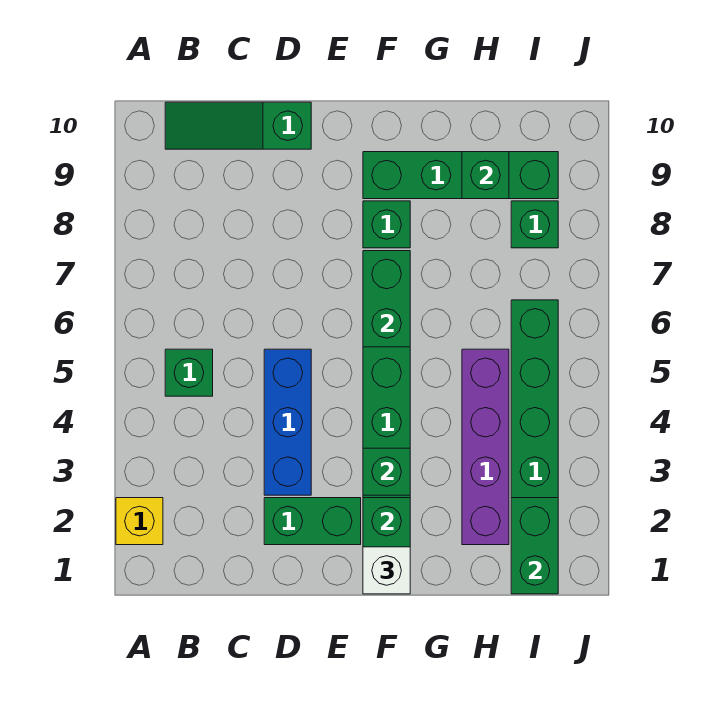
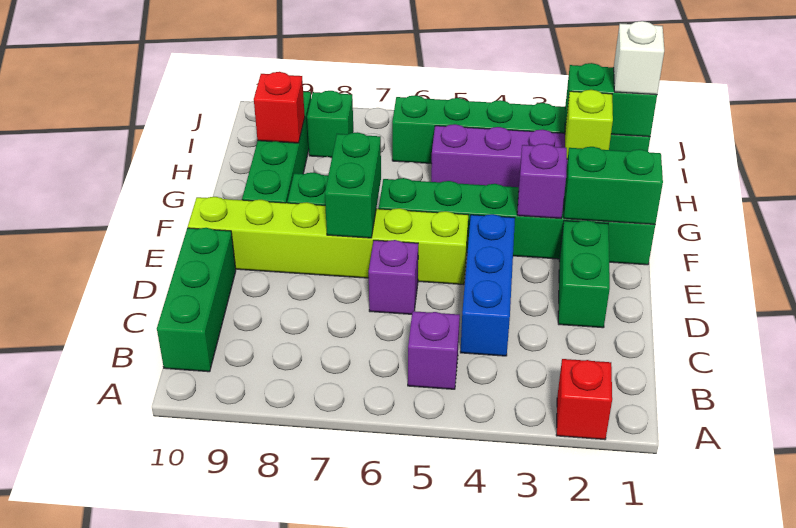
yellow brick A2 level 1 -> red brick A2 level 1
green brick B5 level 1 -> purple brick B5 level 1
green slope B10:D10 level 1 top D -> green brick B10:D10 level 1
blue brick D3:D5 level 1 -> blue brick C4:E4 level 1
none -> purple brick D6 level 1
none -> lime brick E5:E10 level 1
white brick F1 level 3 -> white brick I1 level 3
green brick F3 level 2 -> purple brick F3 level 2
green brick F6:F7 level 2 -> green brick E7:F7 level 2
none -> lime brick H2 level 2
green brick H9 level 2 -> red brick H9 level 2

